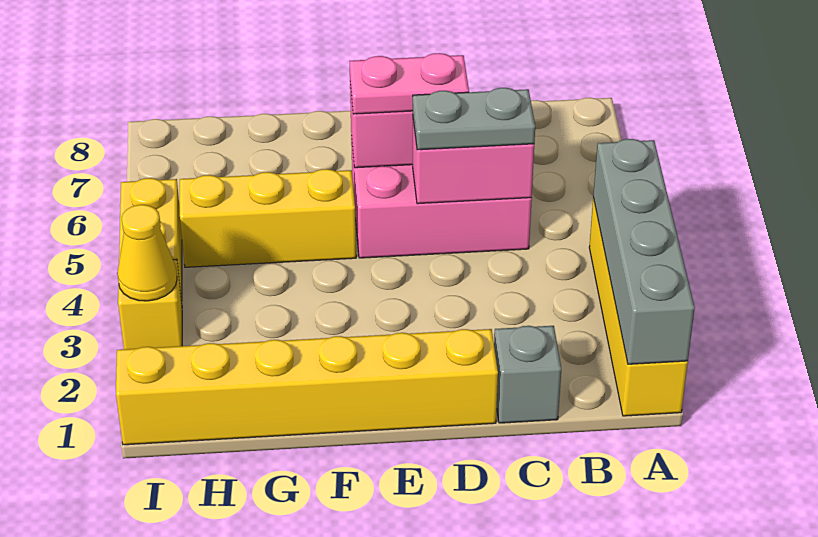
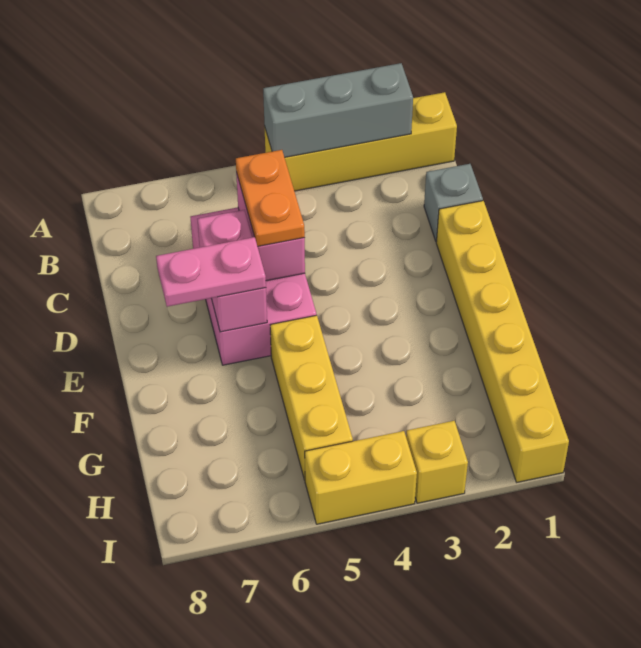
grey brick A1:A4 level 2 -> grey brick A2:A4 level 2
grey plate C5:D5 level 3 -> orange plate C5:D5 level 3
pink plate D6:E6 level 3 -> pink plate E6:E7 level 3
yellow cone I3 level 2 -> none

